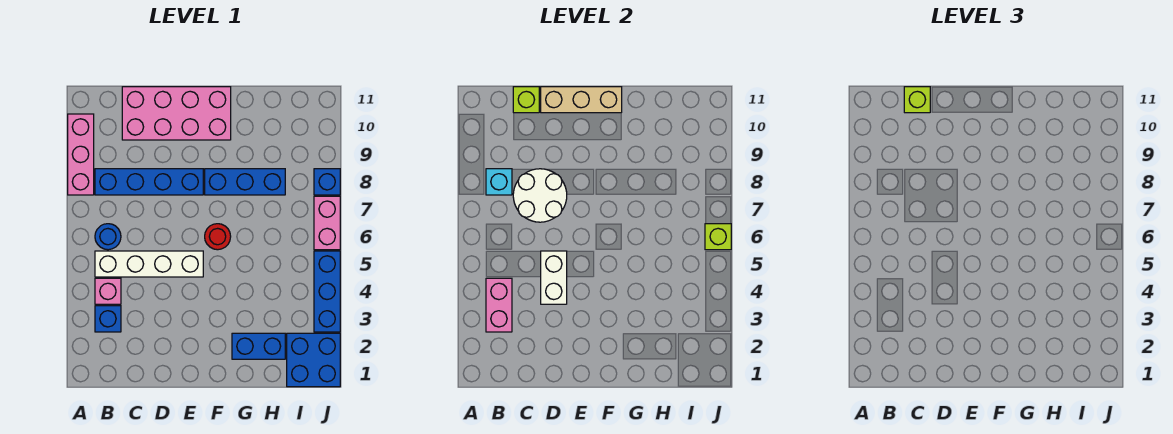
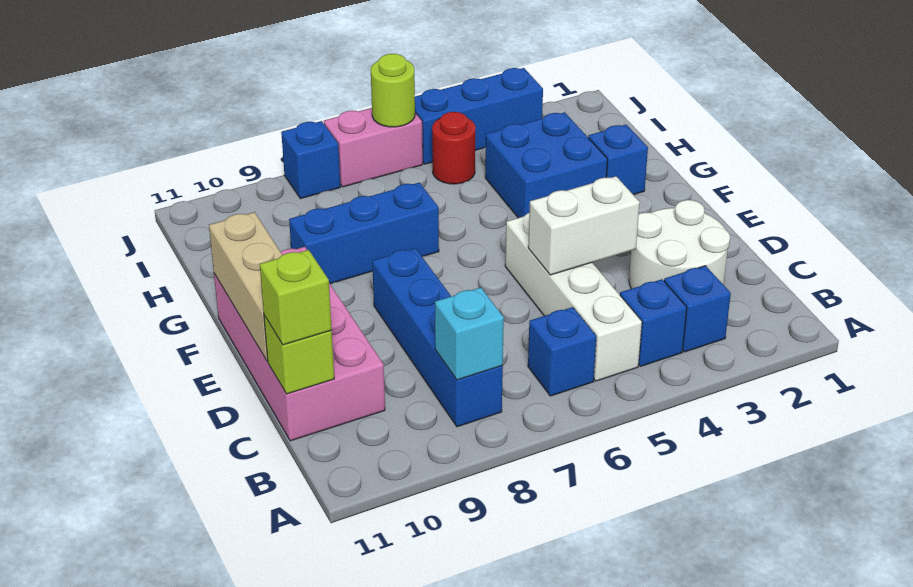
pink brick A8:A10 level 1 -> none
pink brick B3:B4 level 2 -> none
pink brick B4 level 1 -> blue brick B4 level 1
blue round brick B6 level 1 -> blue brick B6 level 1
white round brick C7:D8 level 2 -> white round brick C2:D3 level 1
red round brick F6 level 1 -> red round brick I5 level 1
blue brick F8:H8 level 1 -> blue brick G7:G9 level 1
blue brick G2:H2 level 1 -> blue brick G2 level 1
blue brick I1:J2 level 1 -> blue brick G3:H4 level 1
lime brick J6 level 2 -> lime round brick J6 level 2

